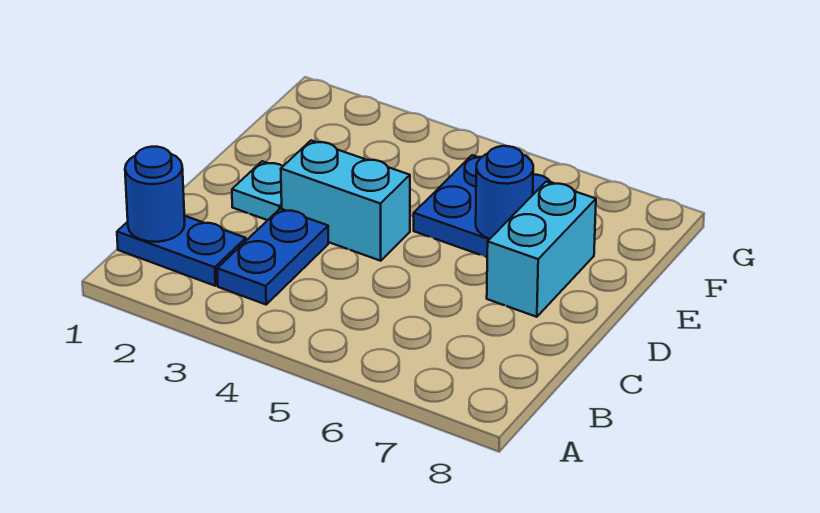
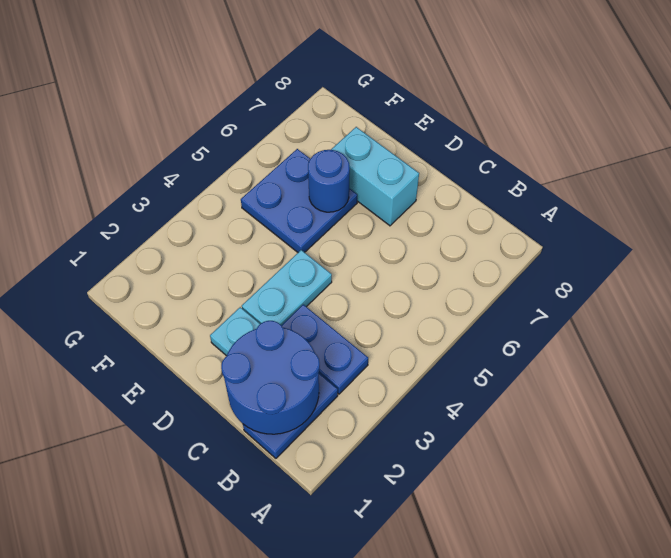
blue round brick B1 level 2 -> blue round brick B1:C2 level 2
cyan brick D3:D4 level 1 -> cyan plate D3:D4 level 1

